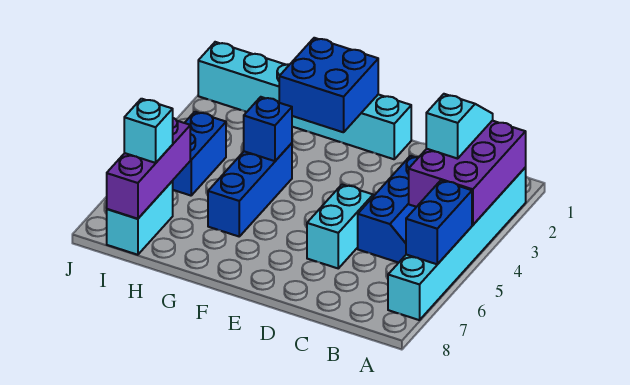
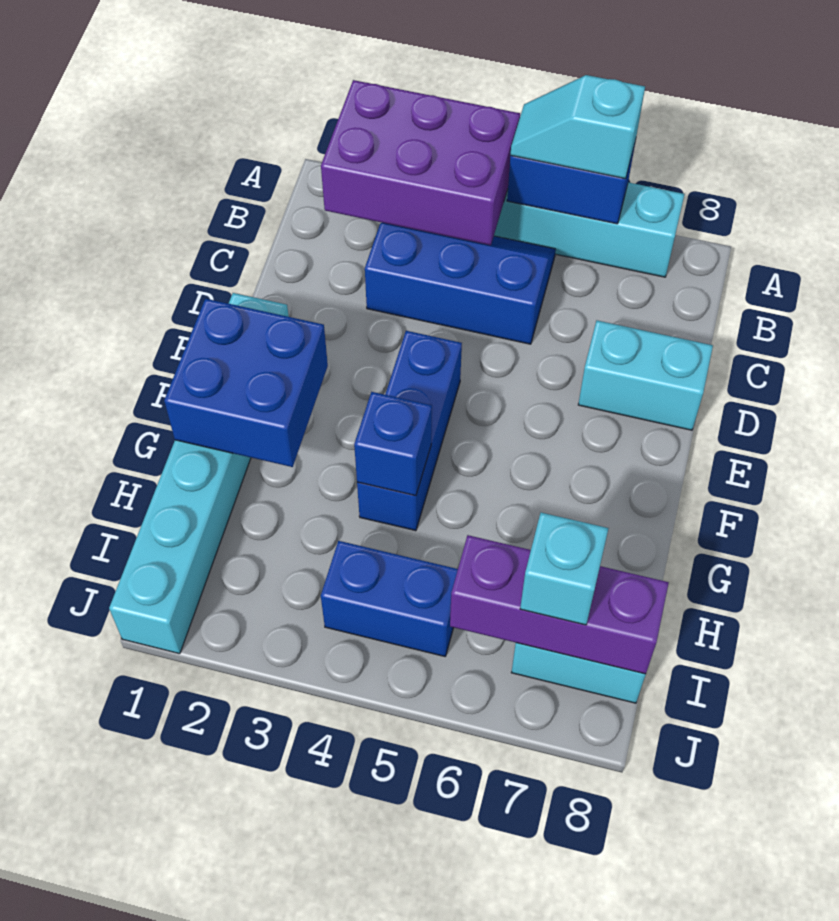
cyan slope B2:B3 level 3 top 3 -> cyan slope A5:A6 level 3 top 6
cyan brick D5:D6 level 1 -> cyan brick D7:D8 level 1
blue brick G4:G6 level 1 -> blue brick E4:G4 level 1

